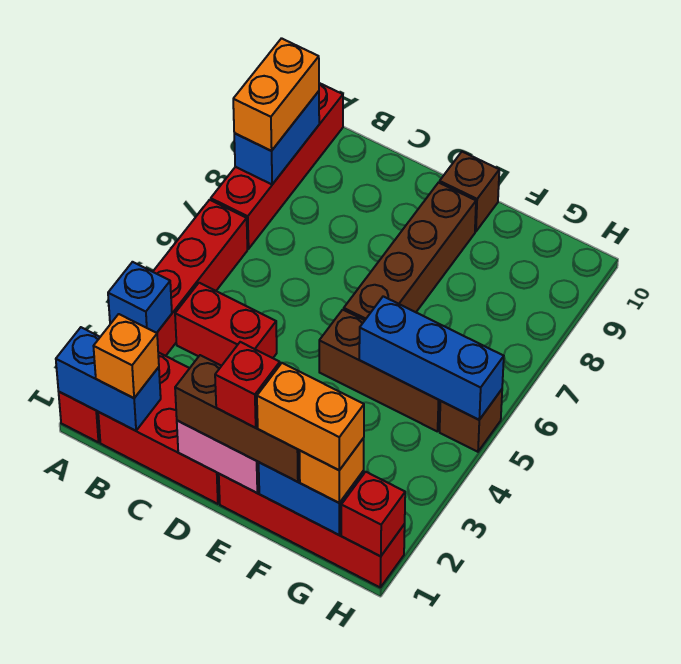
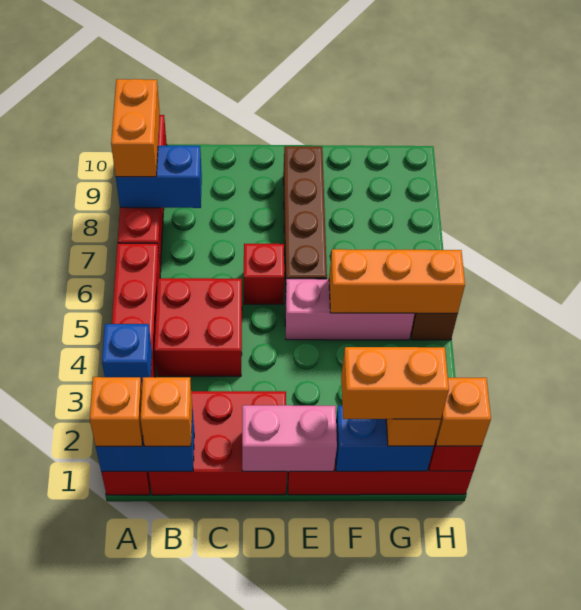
none -> orange brick A1 level 3
blue brick A8:A9 level 2 -> blue brick A8:B8 level 2
red brick B4:C4 level 1 -> red brick B4:C5 level 1
brown brick D1:F1 level 3 -> none
red brick E1 level 4 -> red brick D6 level 1
brown brick E5:G5 level 1 -> pink brick E5:G5 level 1
brown brick E10 level 1 -> none
blue brick F5:H5 level 2 -> orange brick F5:H5 level 2
none -> orange brick H1 level 3

